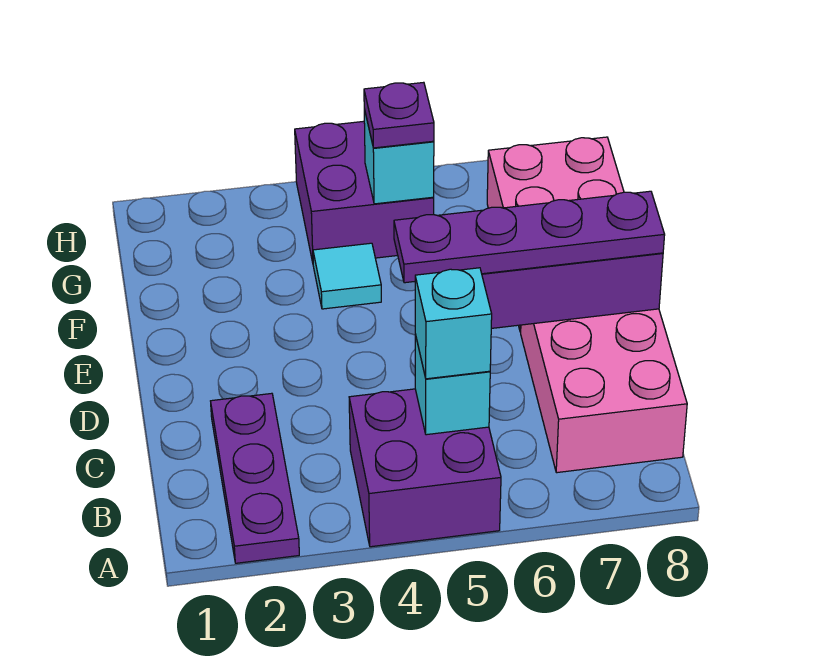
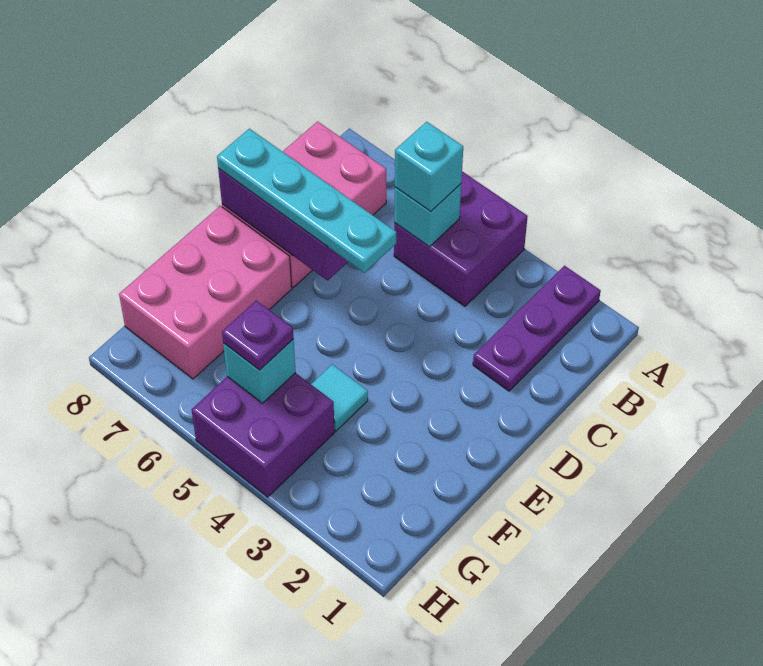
purple plate D5:D8 level 3 -> cyan plate D5:D8 level 3

